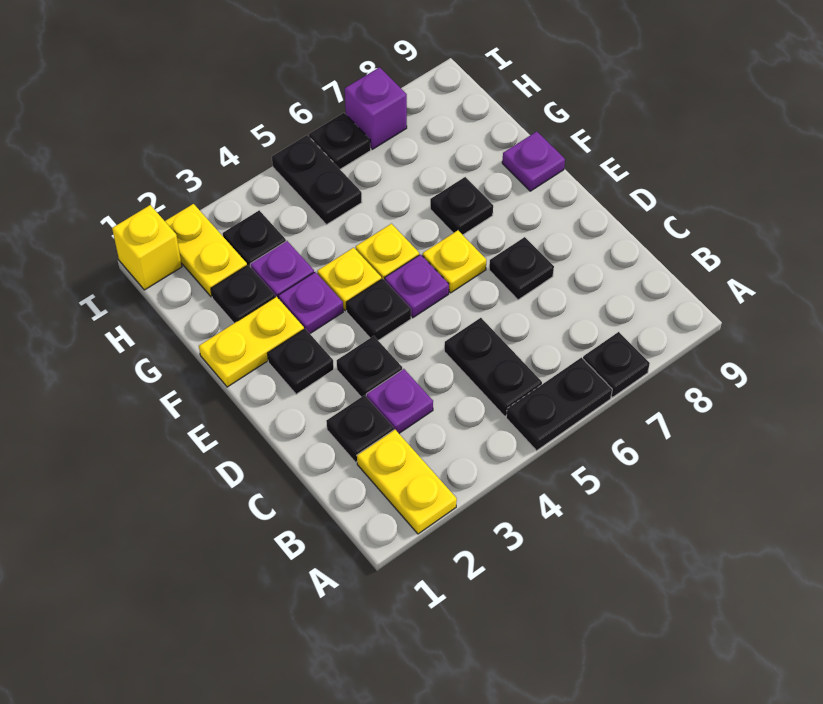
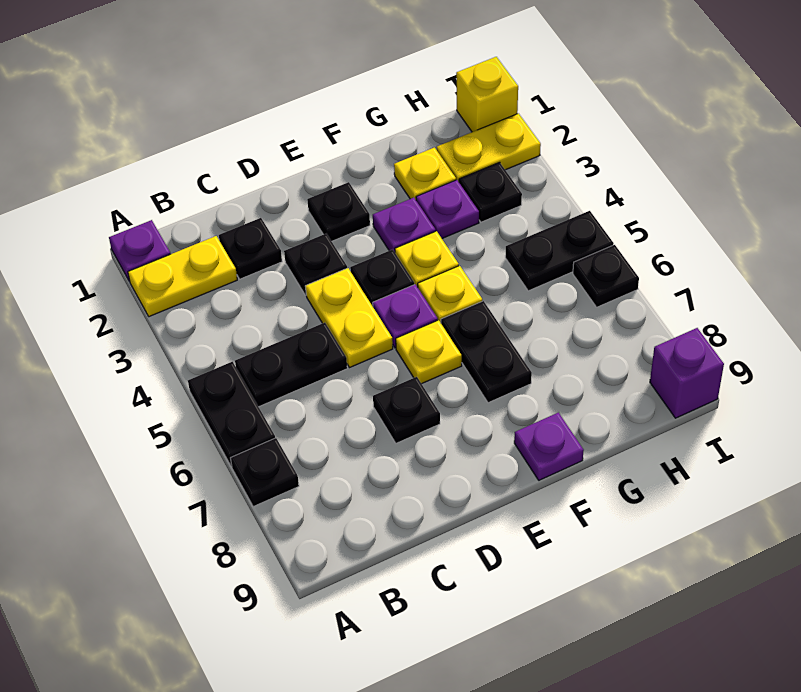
purple plate C3 level 1 -> purple plate A1 level 1
yellow plate F1:F2 level 1 -> yellow plate D4:D5 level 1
black plate F7 level 1 -> black plate F6:F7 level 1
black plate G2 level 1 -> yellow plate G2 level 1
purple brick I7 level 1 -> purple brick I9 level 1

